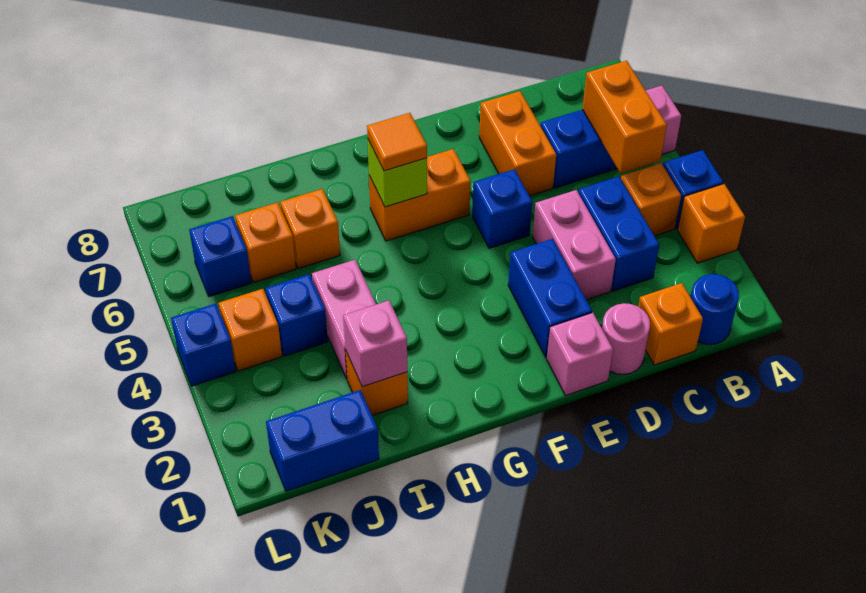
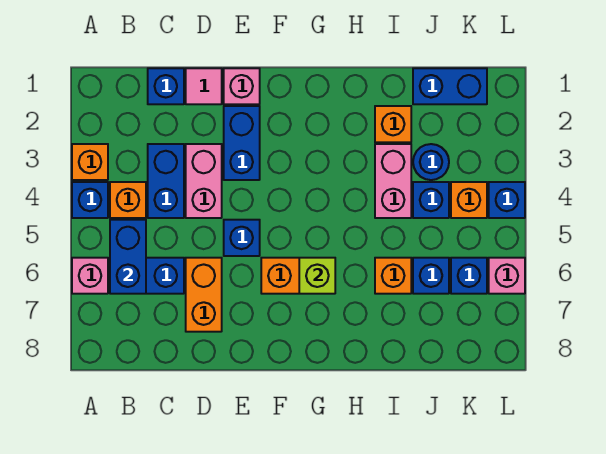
blue round brick B1 level 1 -> blue round brick J3 level 1
orange brick B5:B6 level 2 -> blue brick B5:B6 level 2
orange brick C1 level 1 -> blue brick C1 level 1
pink round brick D1 level 1 -> pink tile D1 level 1
orange tile G6 level 3 -> none
pink brick I2 level 2 -> pink brick L6 level 1
orange brick J6 level 1 -> blue brick J6 level 1

